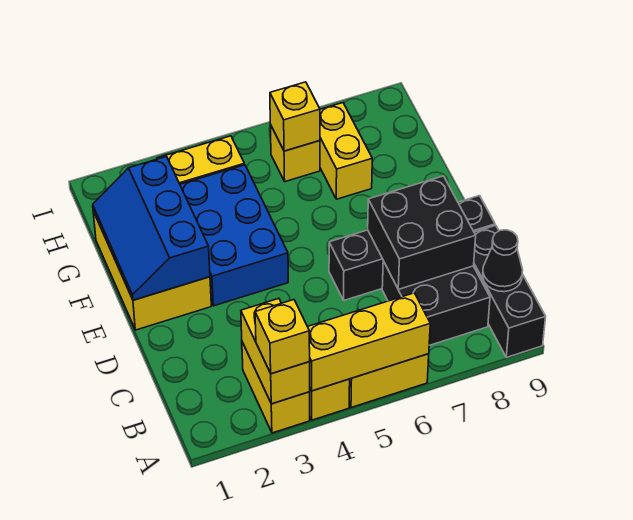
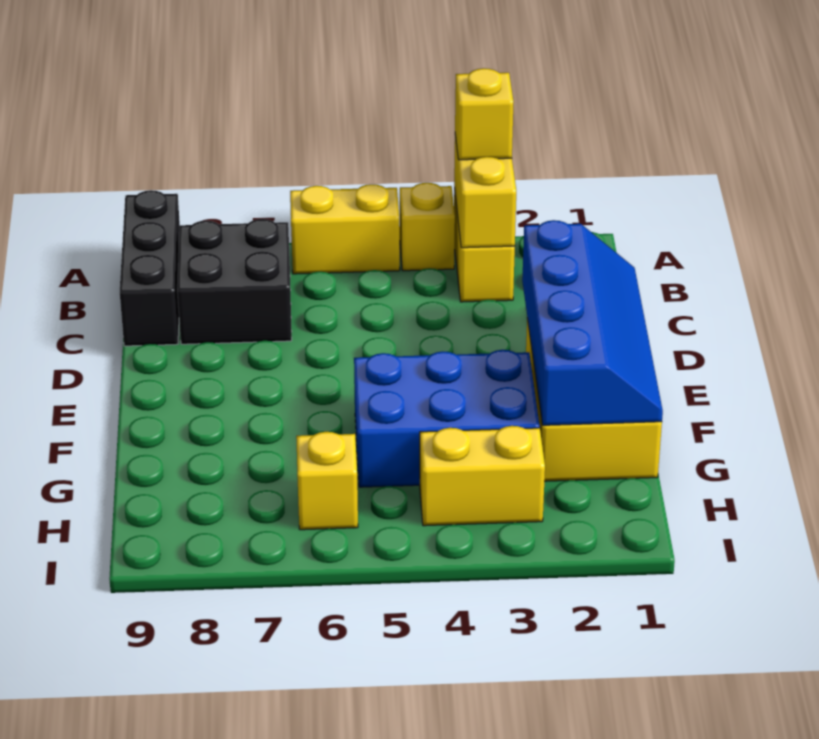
yellow brick A4:A6 level 2 -> none
black cone B9 level 2 -> none
black brick C7:D8 level 2 -> none
black brick D6:D9 level 1 -> none
blue slope E1:G2 level 2 top 2 -> blue slope D1:G2 level 2 top 2
blue brick E3:G4 level 1 -> blue brick F3:G5 level 1
yellow brick G7:H7 level 1 -> none
yellow brick H6 level 2 -> none

